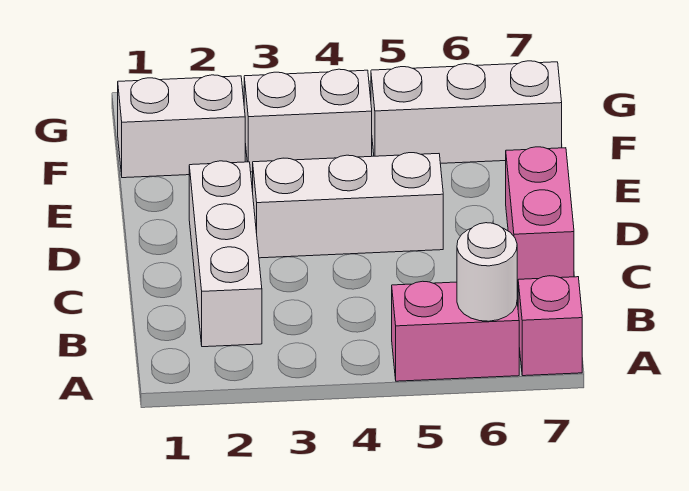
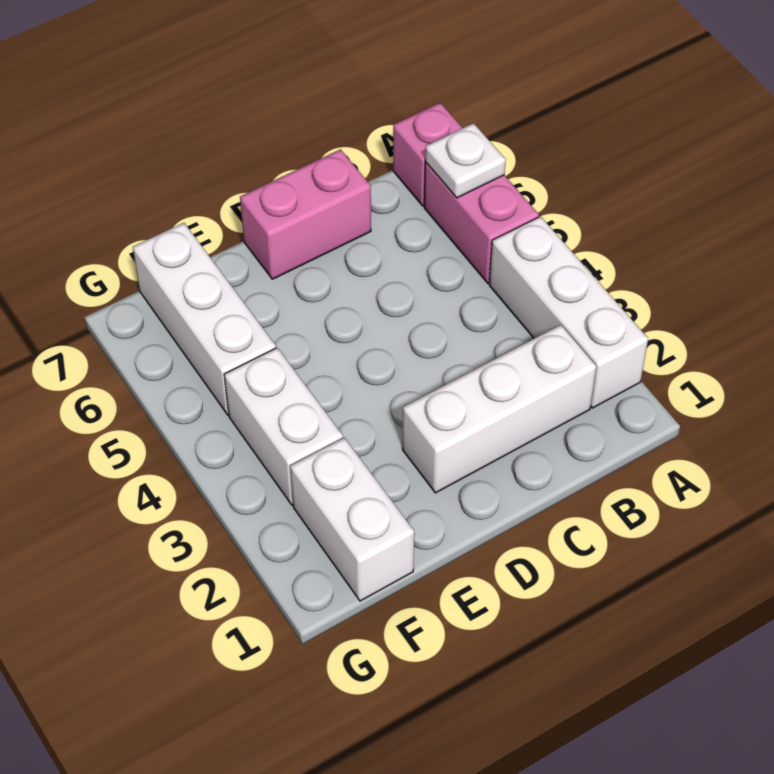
white round brick A6 level 2 -> white plate A6 level 2
white brick D3:D5 level 1 -> white brick A2:A4 level 1

